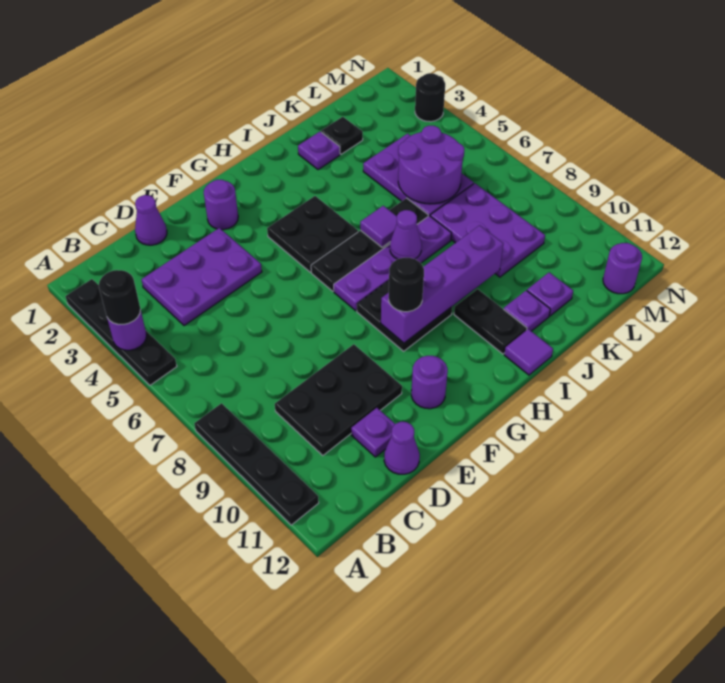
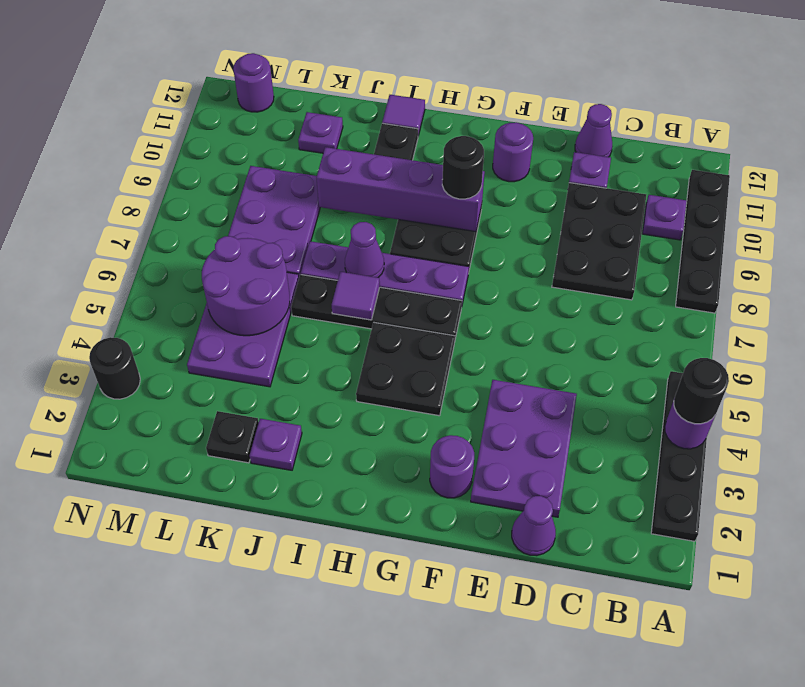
purple plate C3:E4 level 1 -> purple plate D2:E4 level 1
black plate C9:E10 level 1 -> black plate C8:D10 level 1
purple plate J11 level 1 -> purple plate B10 level 1

